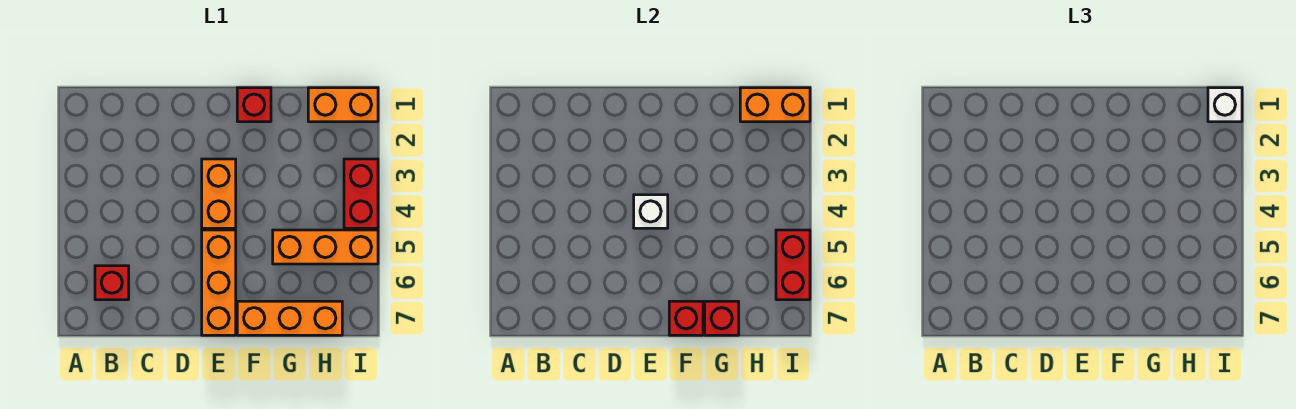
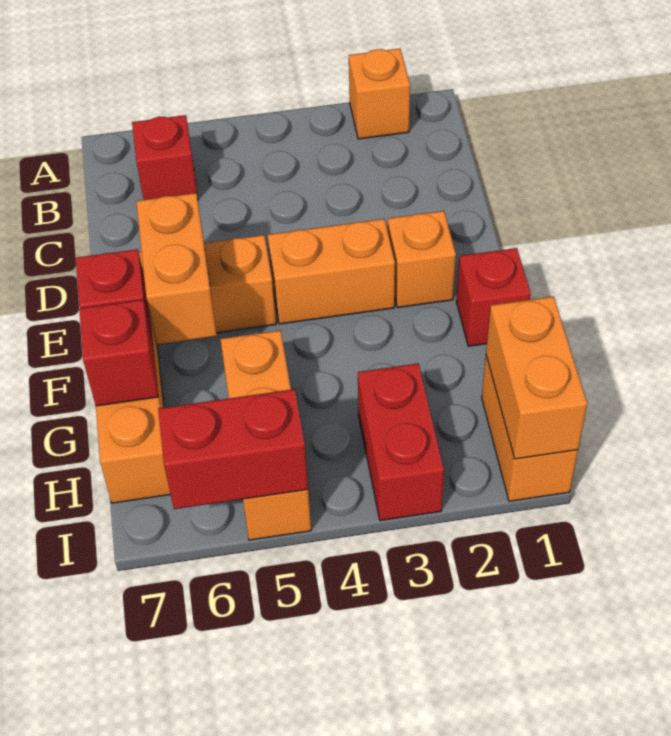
none -> orange brick A2 level 1
none -> orange brick E2 level 1
white brick E4 level 2 -> none
none -> orange brick E6:F6 level 2
white brick I1 level 3 -> none
red brick I3:I4 level 1 -> red brick H3:I3 level 1

